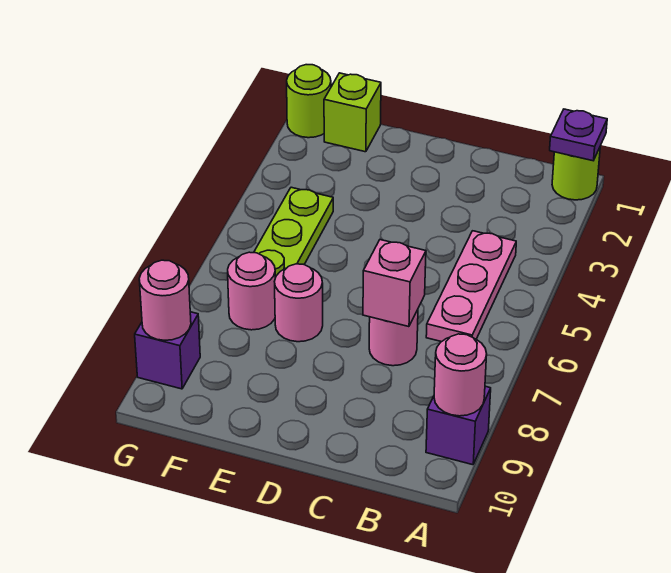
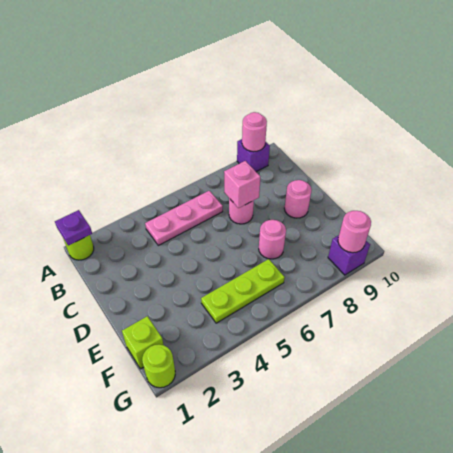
pink round brick F7 level 1 -> pink round brick D9 level 1

